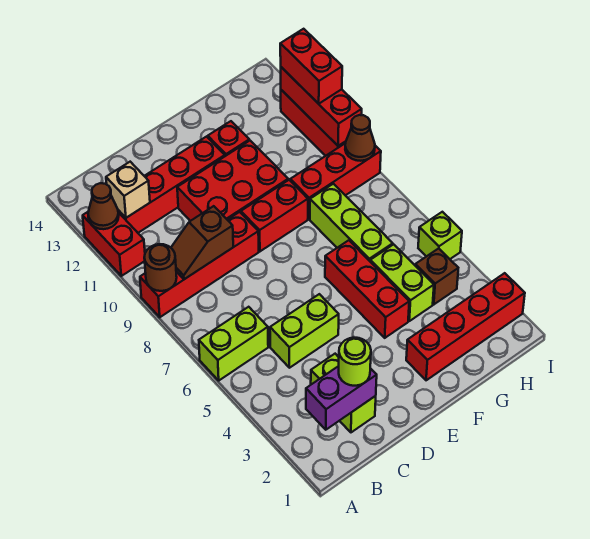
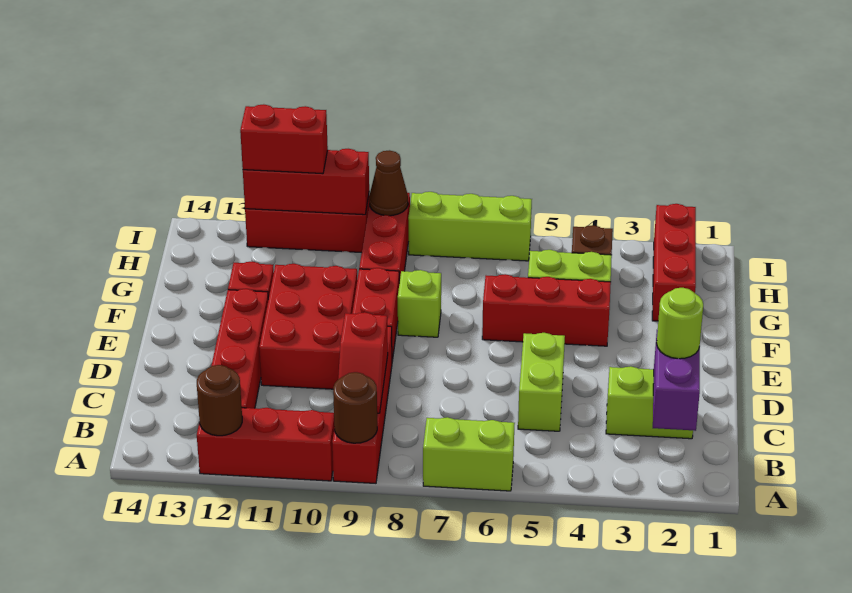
lime brick A6:B6 level 1 -> lime brick A6:A7 level 1
red brick A11:A12 level 1 -> red brick A10:A12 level 1
brown cone A12 level 2 -> brown round brick A12 level 2
brown slope B9:C9 level 2 top C -> red slope B9:C9 level 2 top C
tan brick B12 level 2 -> none
red brick F2:I2 level 1 -> red brick G2:I2 level 1
lime brick G6:G8 level 1 -> lime brick I6:I8 level 1
lime brick I5 level 1 -> lime brick F8 level 1

